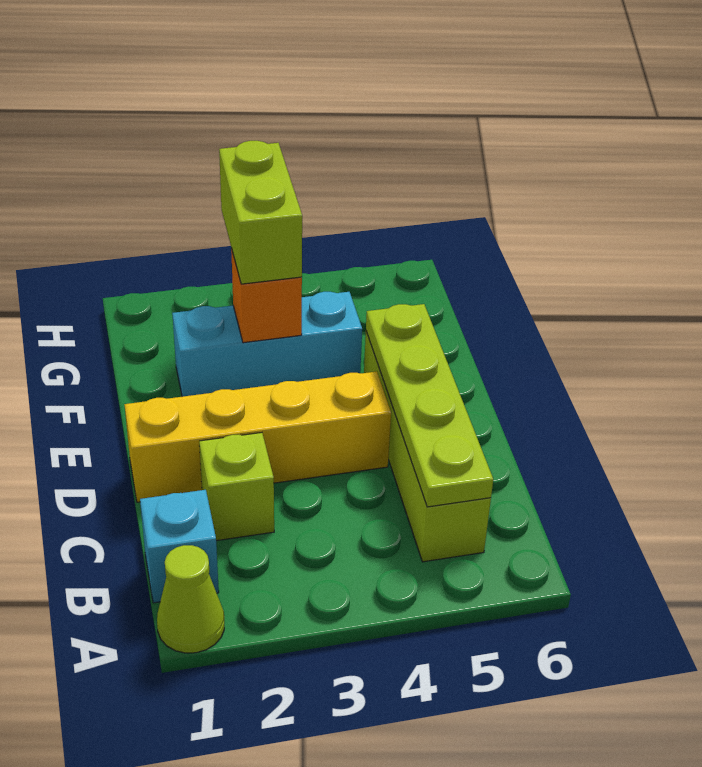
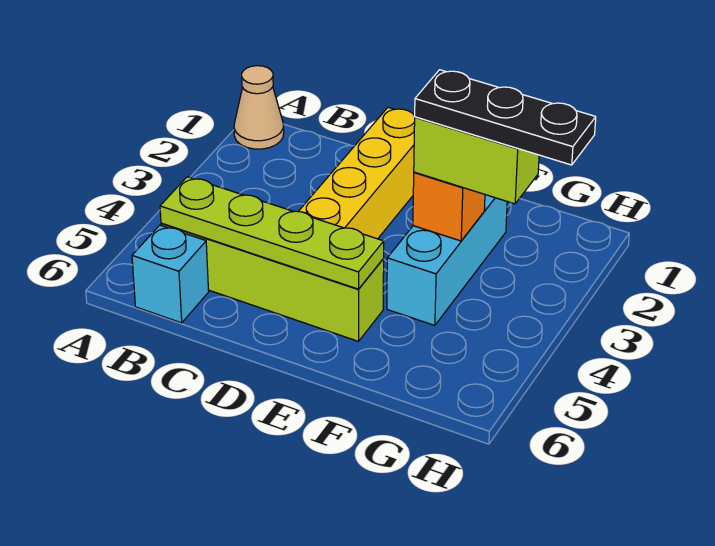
lime cone A1 level 1 -> tan cone A1 level 1
cyan brick B1 level 1 -> cyan brick B6 level 1
lime brick C2 level 1 -> none
none -> black plate F3:H3 level 4

